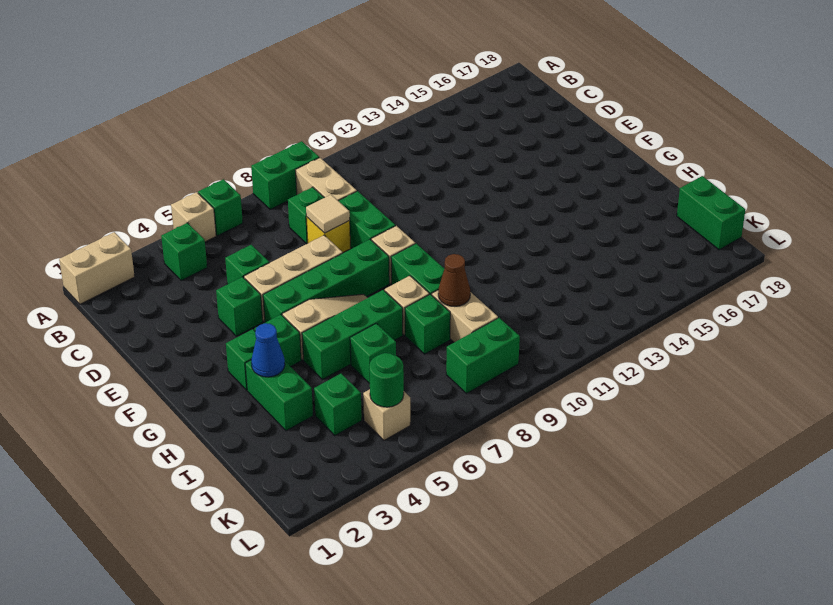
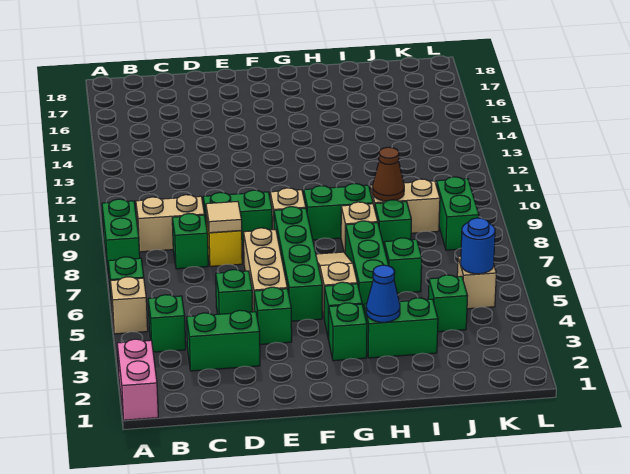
tan brick A1:A2 level 1 -> pink brick A1:A2 level 1
green brick J18:K18 level 1 -> green brick C3:D3 level 1
green round brick K5 level 2 -> blue round brick K5 level 2

